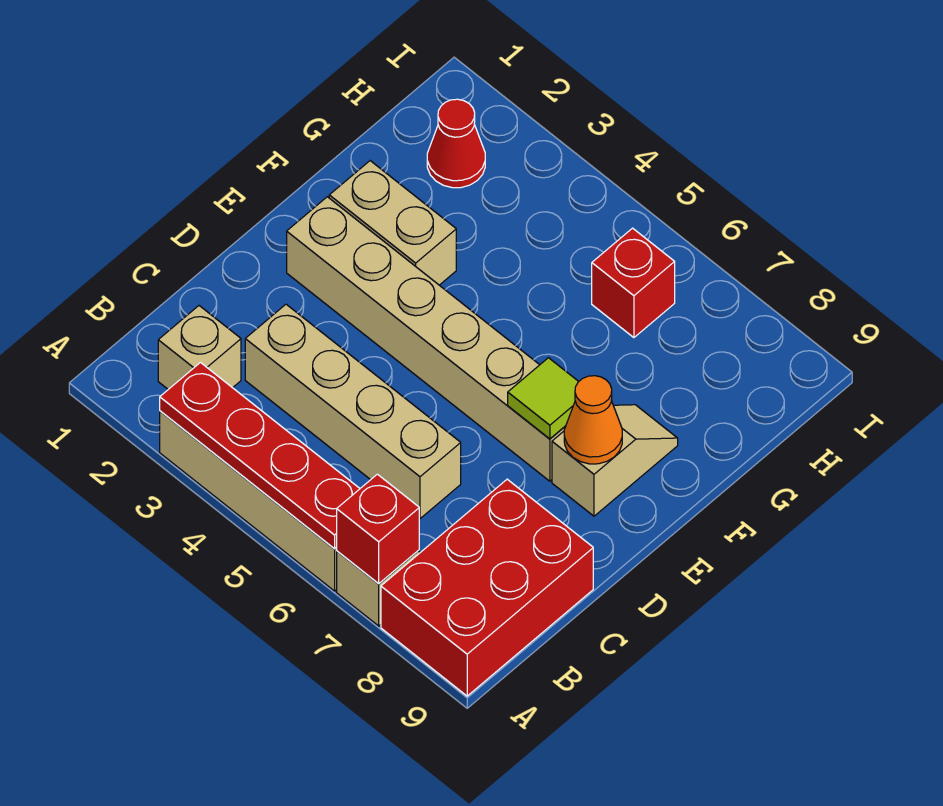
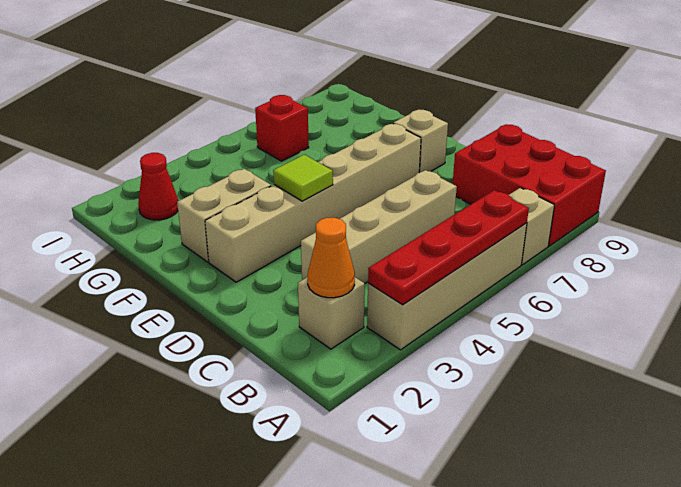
red brick A7 level 2 -> none
lime tile E7 level 2 -> lime tile E4 level 2
orange cone E8 level 2 -> orange cone B2 level 2

